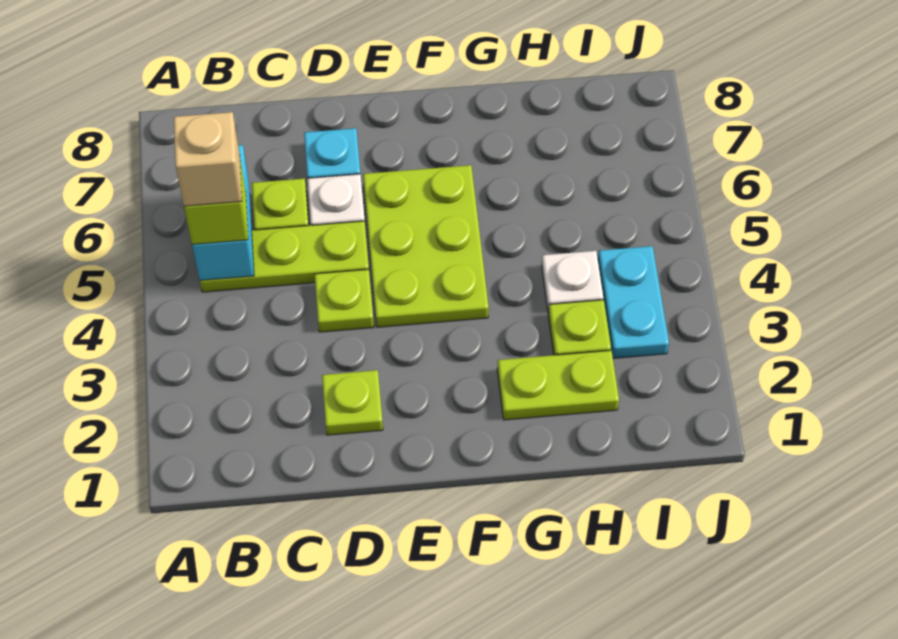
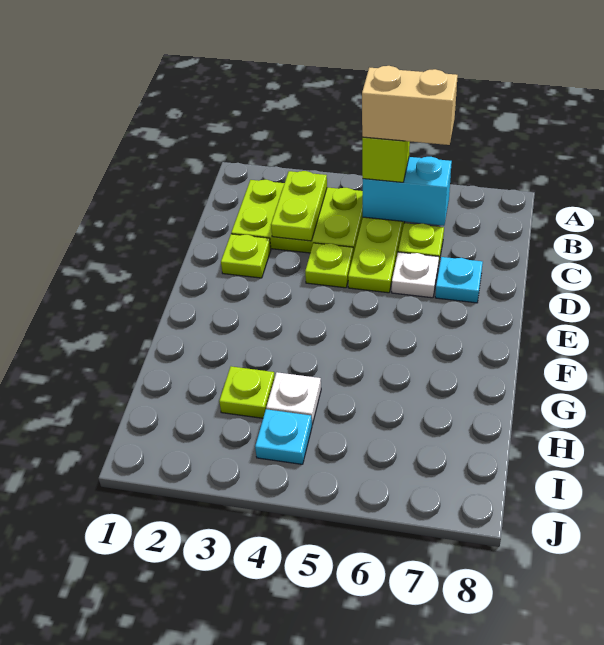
tan brick B5 level 4 -> tan brick B5:B6 level 4
lime plate E4:F6 level 1 -> lime plate B2:C4 level 1
lime plate G2:H2 level 1 -> lime plate B3:C3 level 2
cyan plate I3:I4 level 1 -> cyan plate I4 level 1

